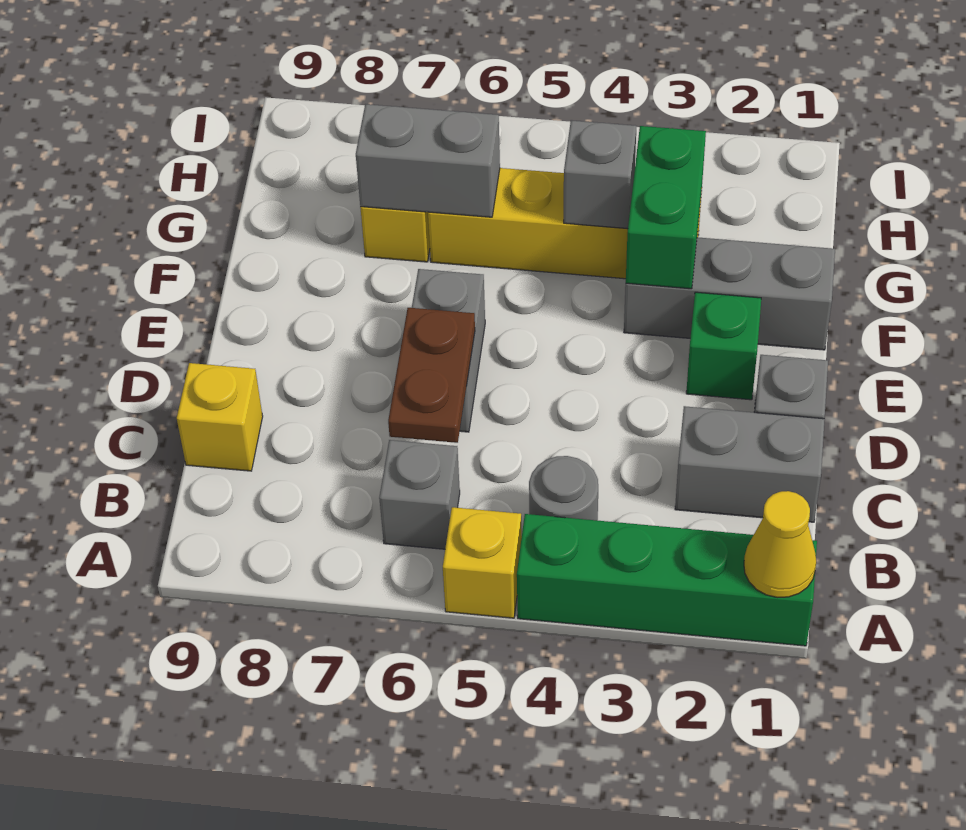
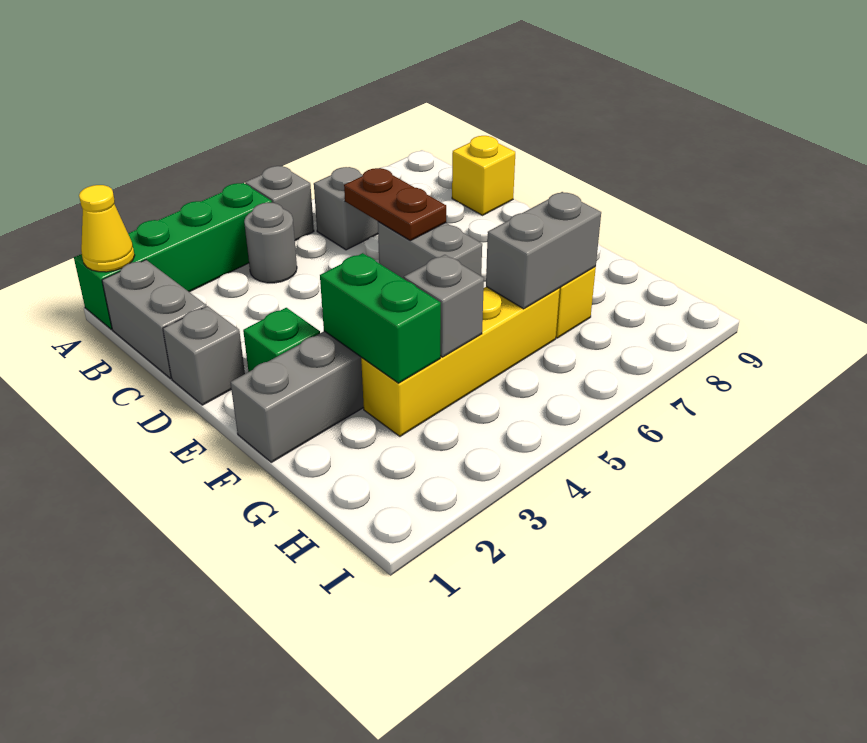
yellow brick A5 level 1 -> grey brick A5 level 1
grey brick C1:C2 level 1 -> grey brick B1:C1 level 1

